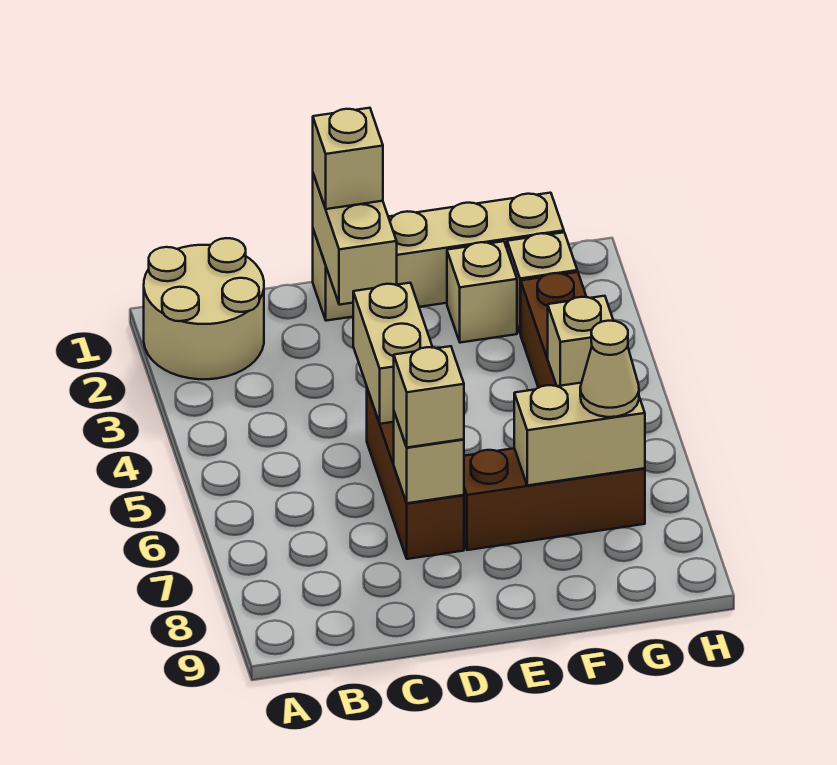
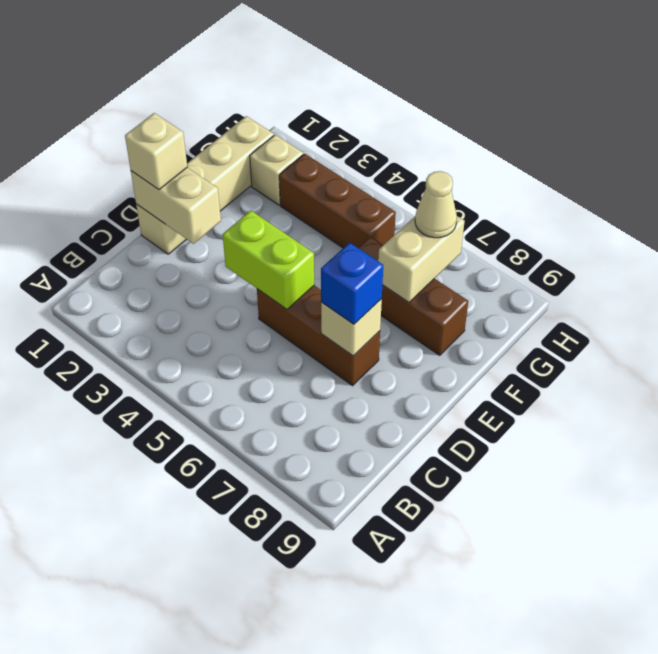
tan round brick A1:B2 level 1 -> none
tan brick D4:D5 level 2 -> lime brick D4:D5 level 2
tan brick D7 level 3 -> blue brick D7 level 3
brown brick E7:G7 level 1 -> brown brick F6:F8 level 1
tan brick F2 level 1 -> none
tan brick G5 level 2 -> none

